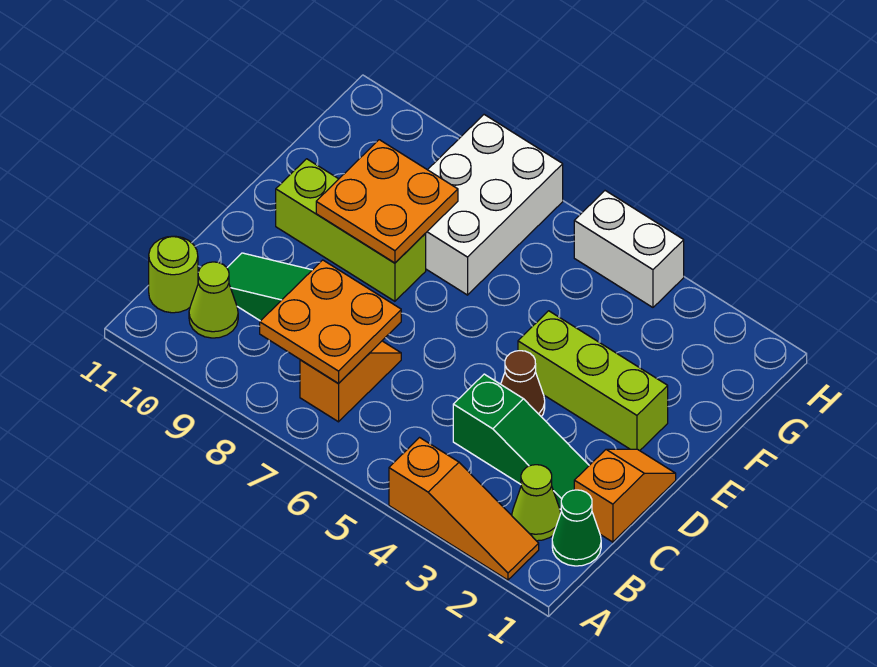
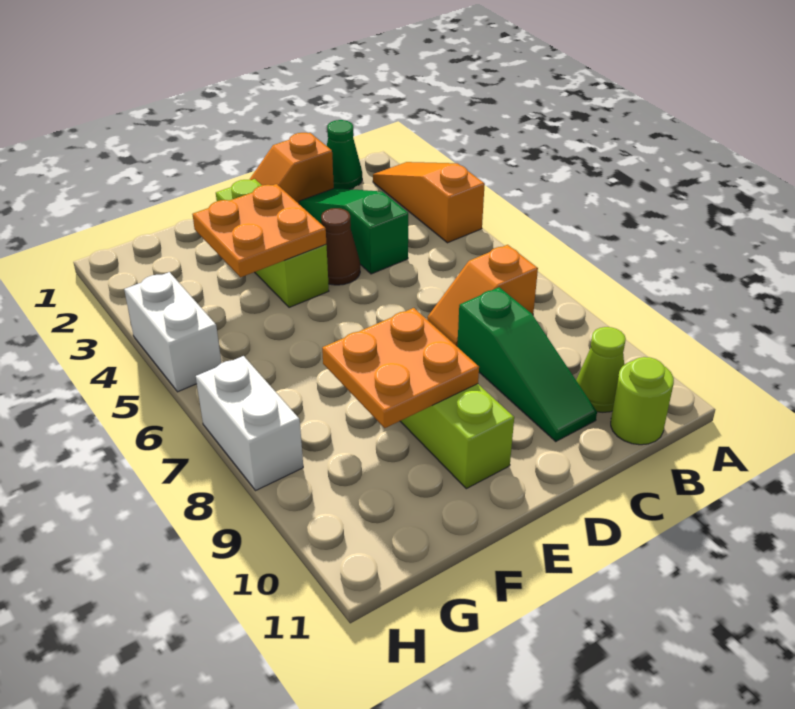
lime cone B2 level 1 -> none
orange plate B7:C8 level 2 -> orange plate E3:F4 level 2
white brick F7:H8 level 1 -> white brick H7:H8 level 1

